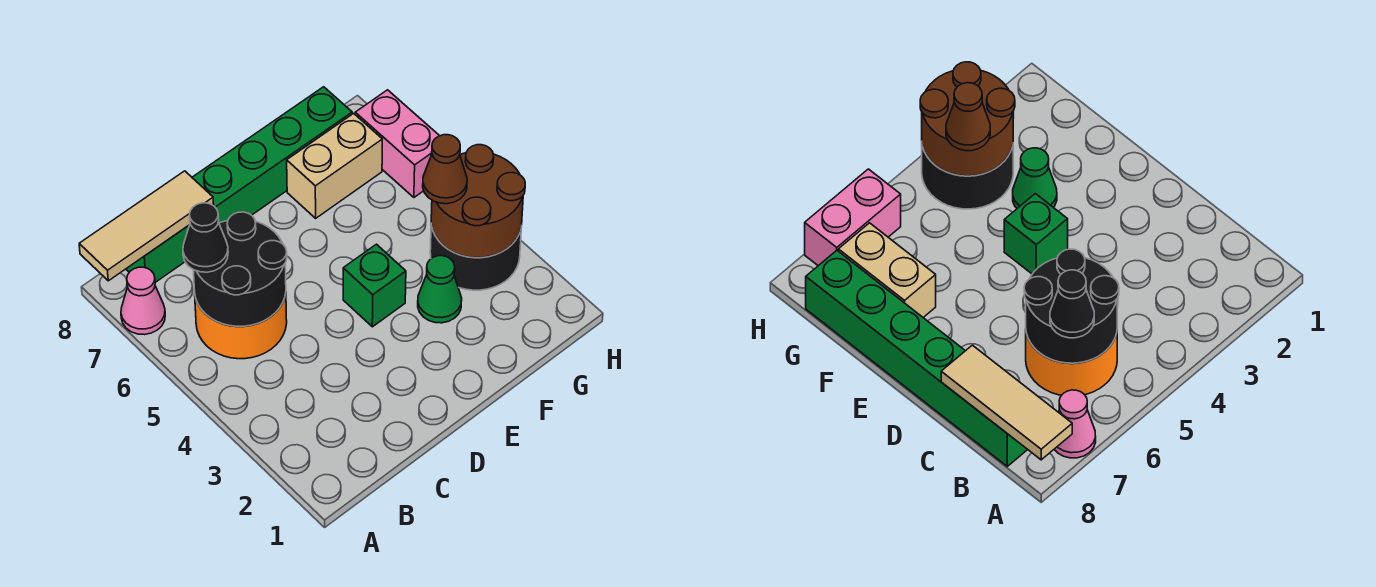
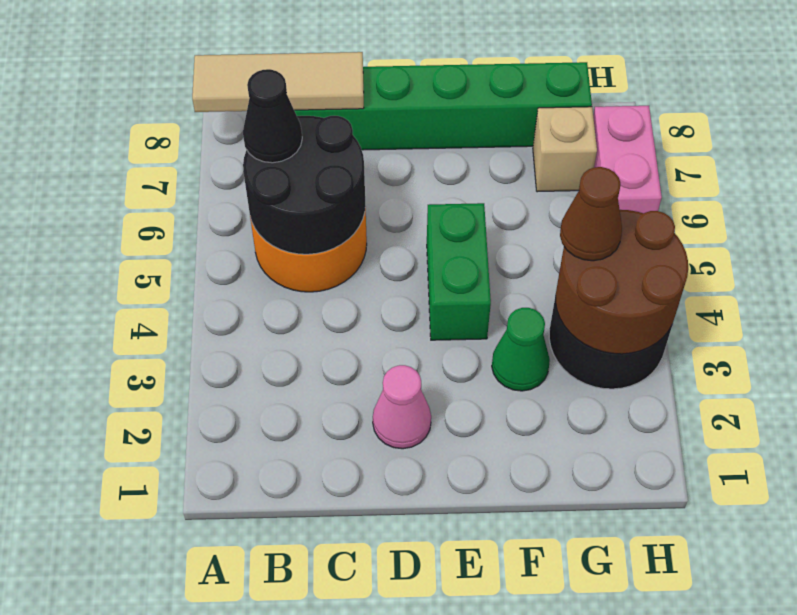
pink cone A7 level 1 -> pink cone D2 level 1
green brick E4 level 1 -> green brick E4:E5 level 1
tan brick F7:G7 level 1 -> tan brick G7 level 1

